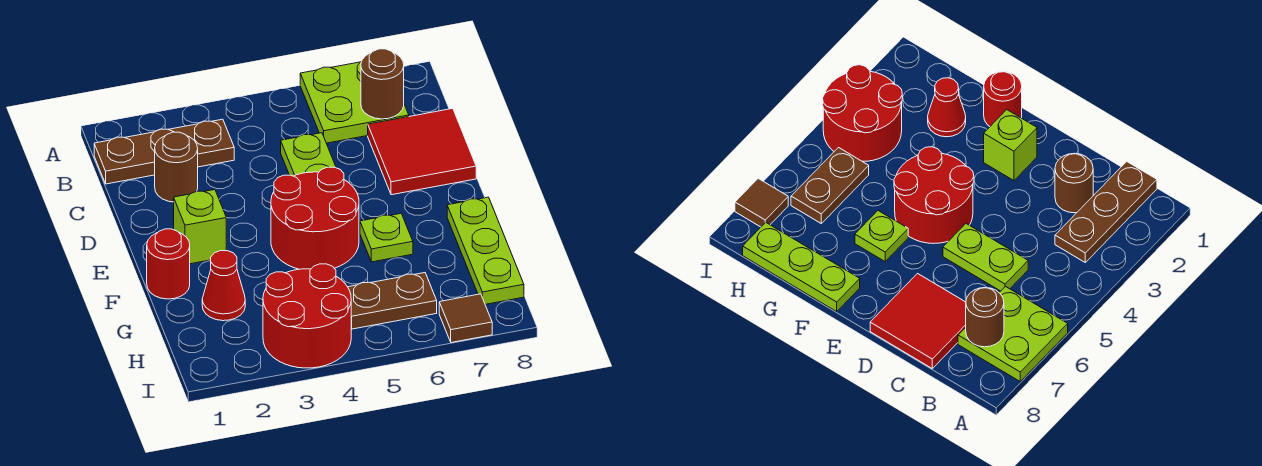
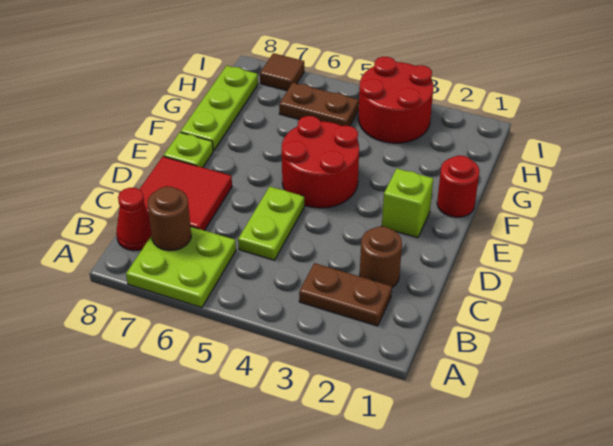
brown plate B1:B3 level 1 -> brown plate B2:B3 level 1
lime plate F6 level 1 -> lime plate E8 level 1
red cone G2 level 1 -> red cone B8 level 1

